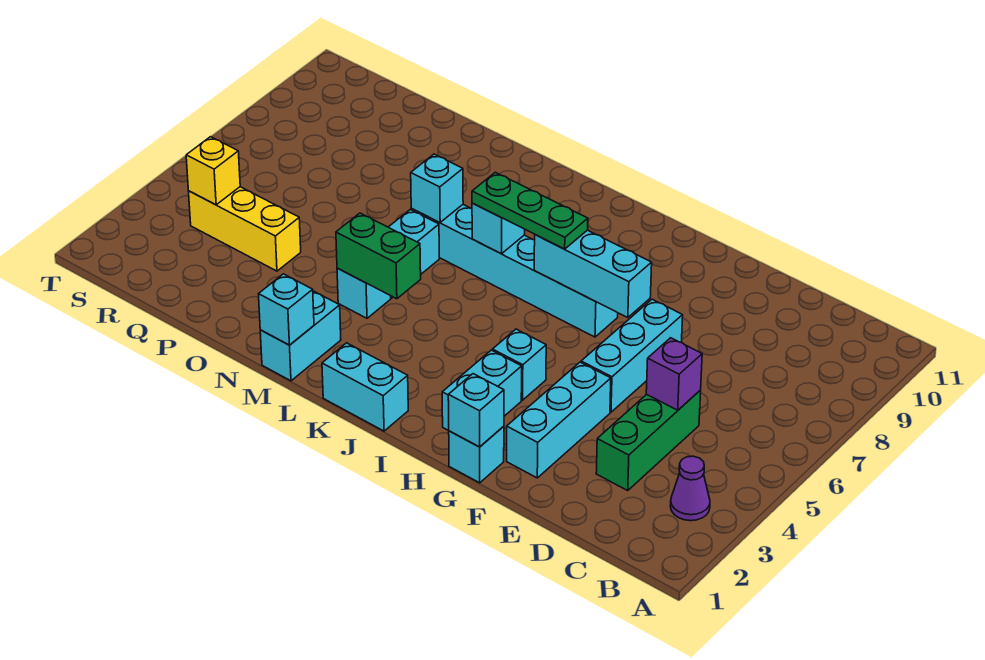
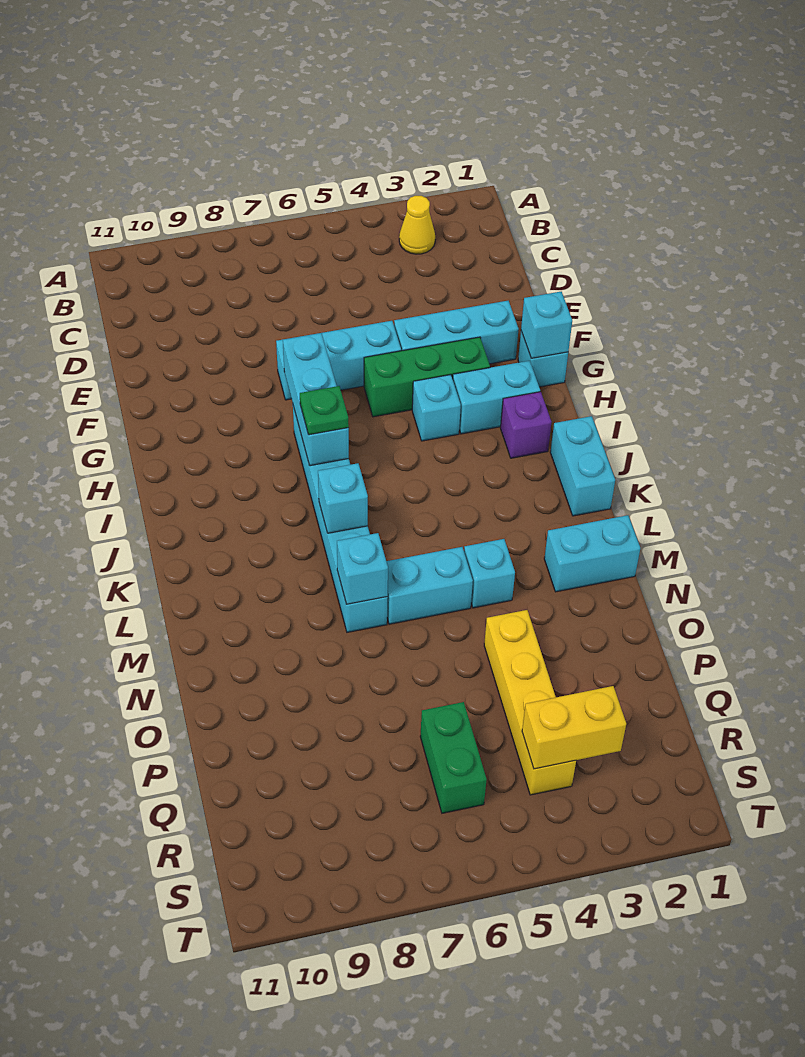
purple cone B3 level 1 -> yellow cone B3 level 1
green brick D3:D5 level 1 -> green brick G3:G5 level 1
purple brick D5 level 2 -> purple brick I2 level 1
green plate I7:K7 level 3 -> green plate I7 level 3
green brick L4:M4 level 2 -> green brick Q6:R6 level 1
cyan brick M1 level 2 -> none
yellow brick P4:R4 level 1 -> yellow brick O4:R4 level 1
yellow brick R4 level 2 -> yellow brick R3:R4 level 2

